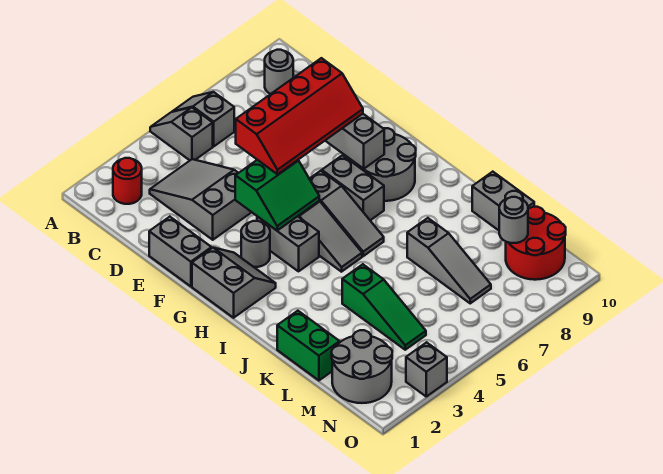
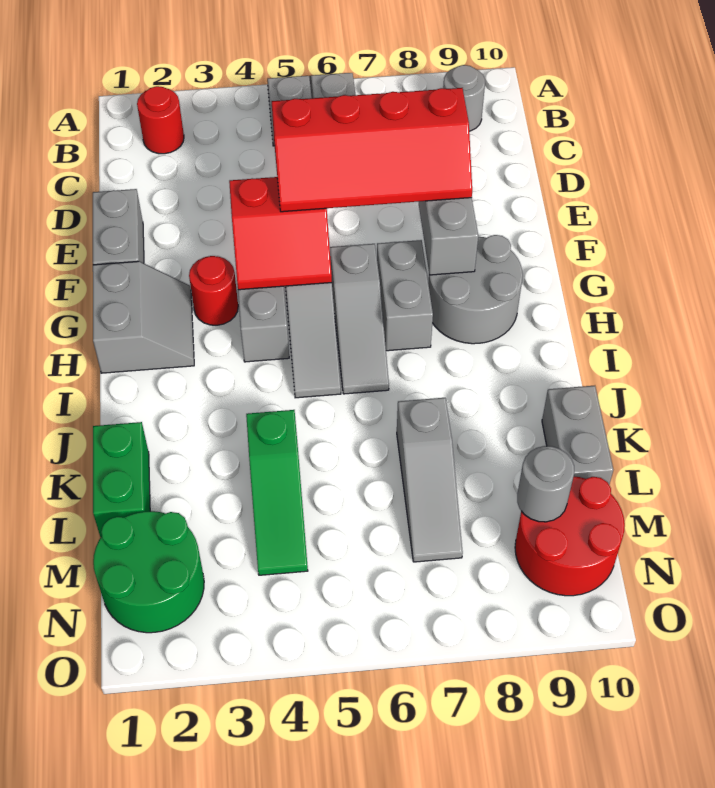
grey slope C3:E4 level 1 top E -> none
green slope F4:G5 level 2 top F -> red slope F4:G5 level 2 top F
grey round brick G3 level 1 -> red round brick G3 level 1
grey round brick M1:N2 level 1 -> green round brick M1:N2 level 1
grey brick O3 level 1 -> none

